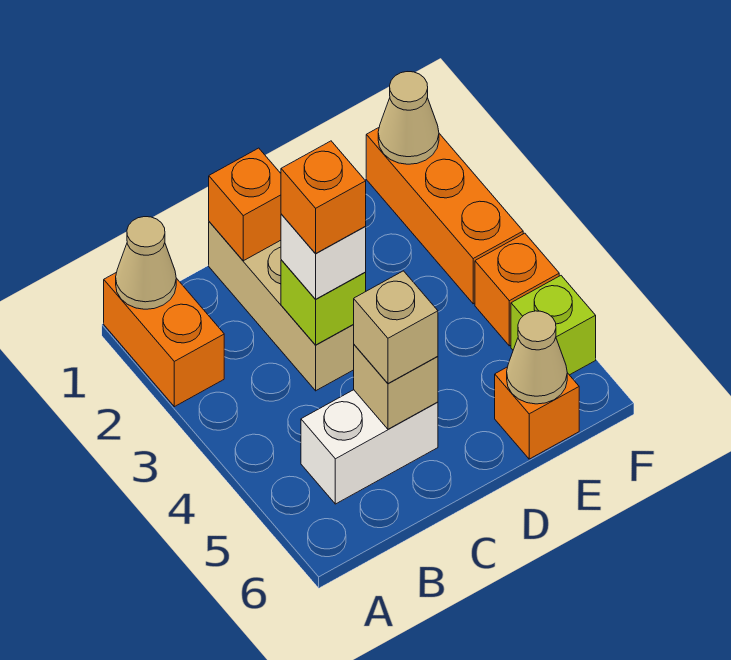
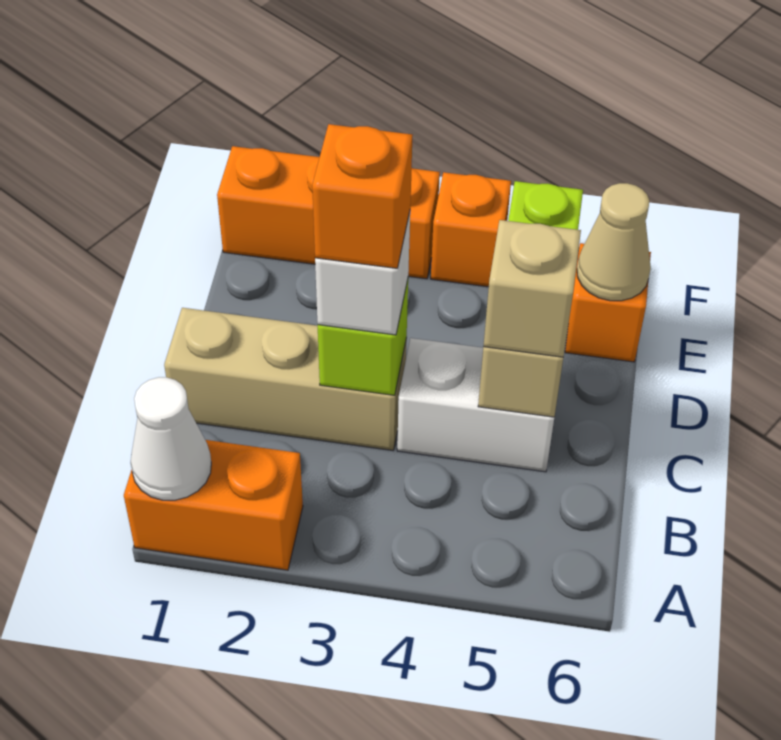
tan cone A1 level 2 -> white cone A1 level 2
white brick B5:C5 level 1 -> white brick C4:C5 level 1
orange brick C1 level 2 -> none
tan cone F1 level 2 -> none

